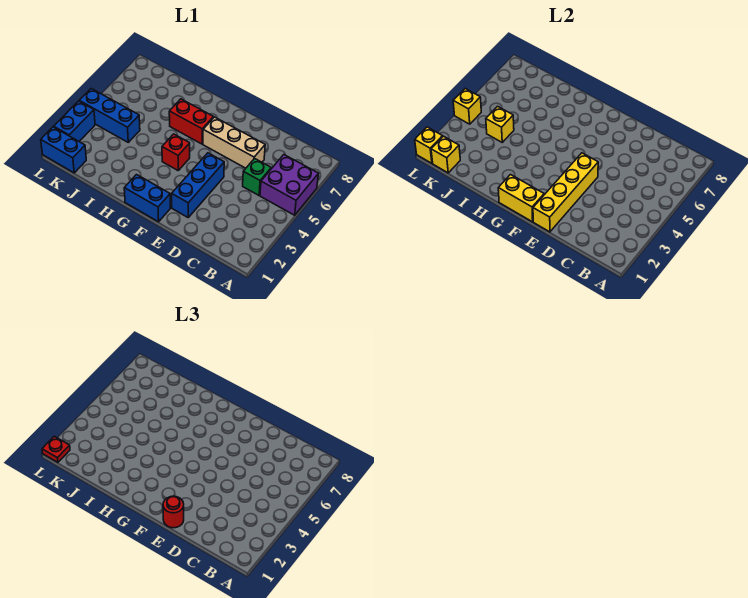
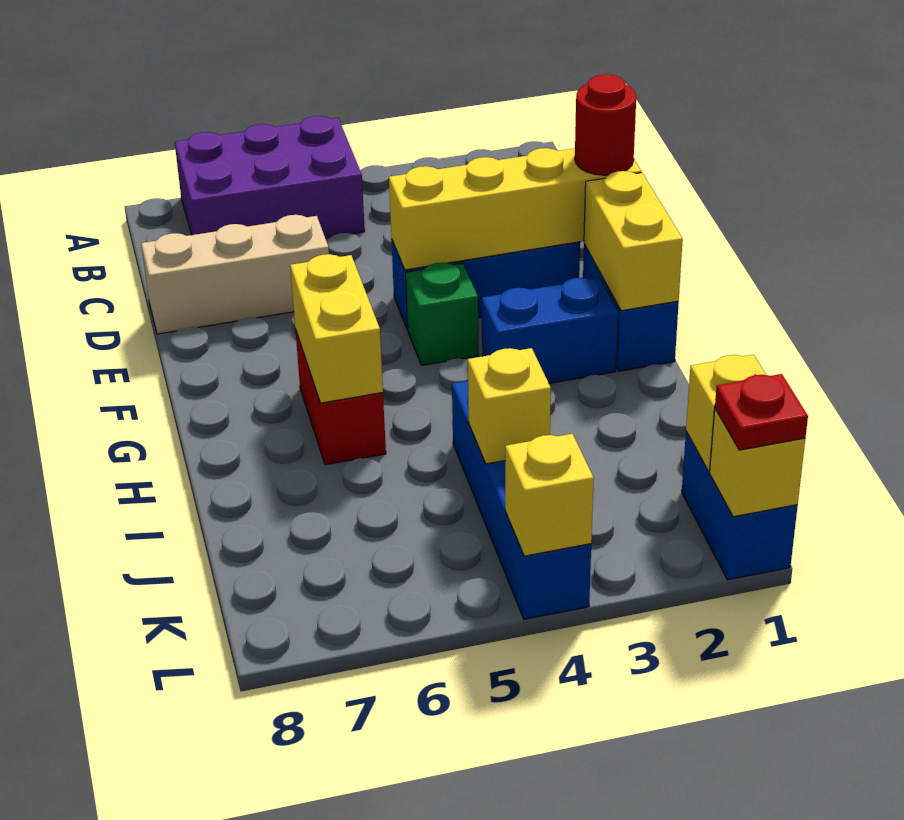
purple brick A5:B6 level 1 -> purple brick A5:B7 level 1
green brick C5 level 1 -> green brick F4 level 1
tan brick D6:F6 level 1 -> tan brick D6:D8 level 1
red brick G4 level 1 -> none
none -> yellow brick G6:H6 level 2
blue brick J4:L4 level 1 -> blue brick I4:L4 level 1
blue brick L2:L3 level 1 -> blue brick G2:G3 level 1

